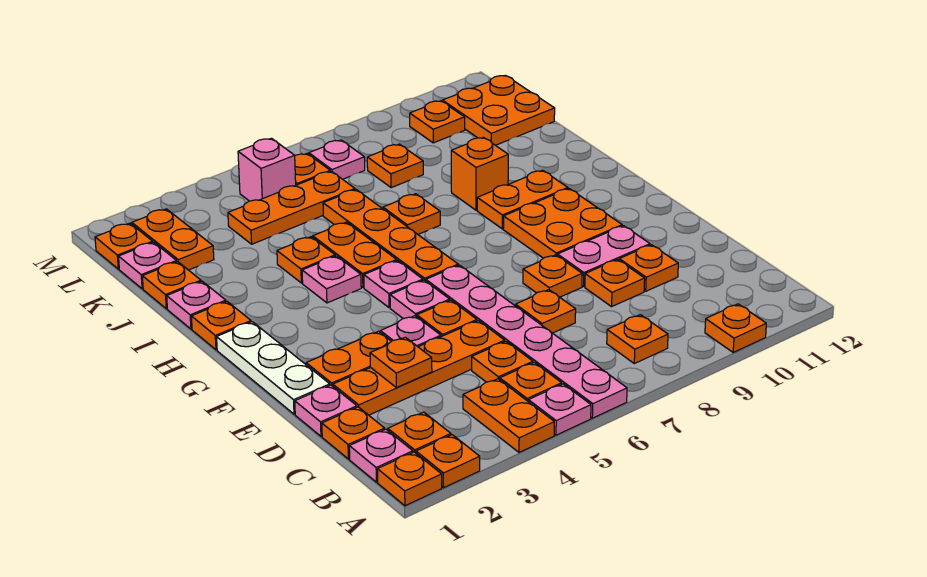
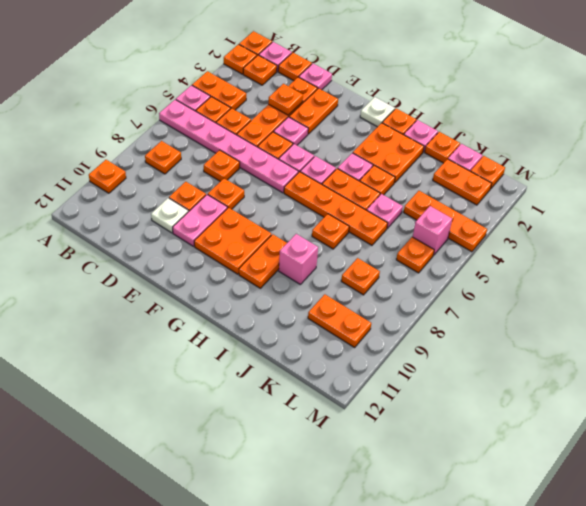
orange plate D10 level 1 -> white plate D10 level 1
white plate E1:G1 level 1 -> white plate G1 level 1
orange brick I9 level 1 -> pink brick I9 level 1
orange plate K4:K6 level 1 -> orange plate K4:M4 level 1
orange plate K11:L12 level 1 -> orange plate H2:I3 level 1
pink plate L7 level 1 -> pink plate J5 level 1
orange plate L10 level 1 -> orange plate K10:L10 level 1

